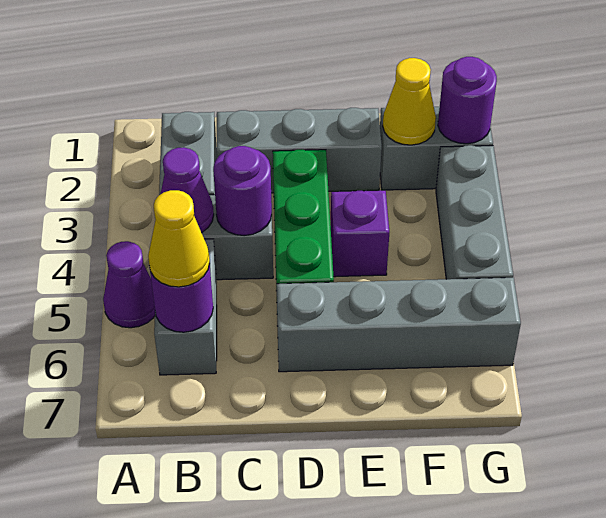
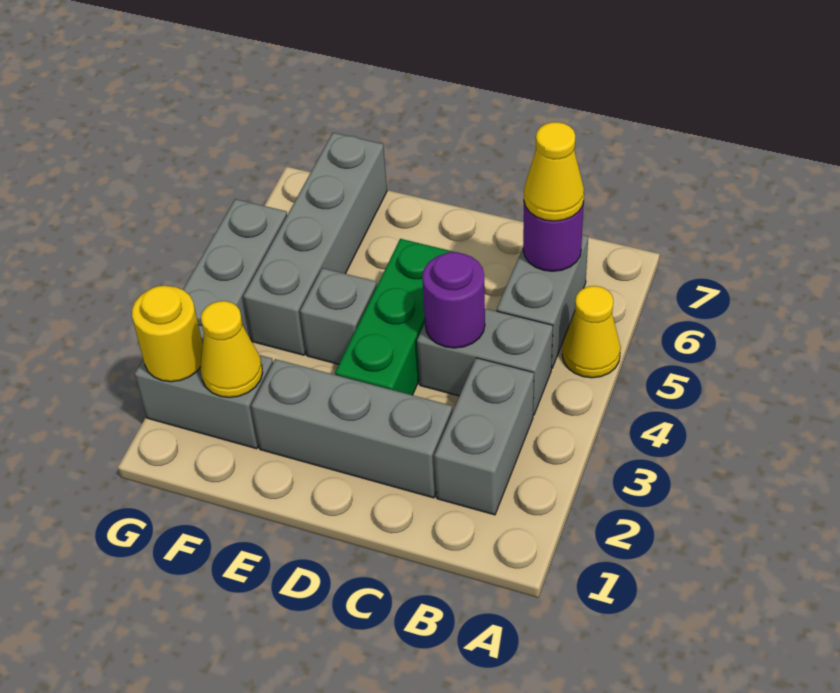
purple cone A5 level 1 -> yellow cone A5 level 1
purple cone B4 level 2 -> none
grey brick D6:G6 level 1 -> grey brick F4:F7 level 1
purple brick E4 level 1 -> grey brick E4 level 1
purple round brick G2 level 2 -> yellow round brick G2 level 2

